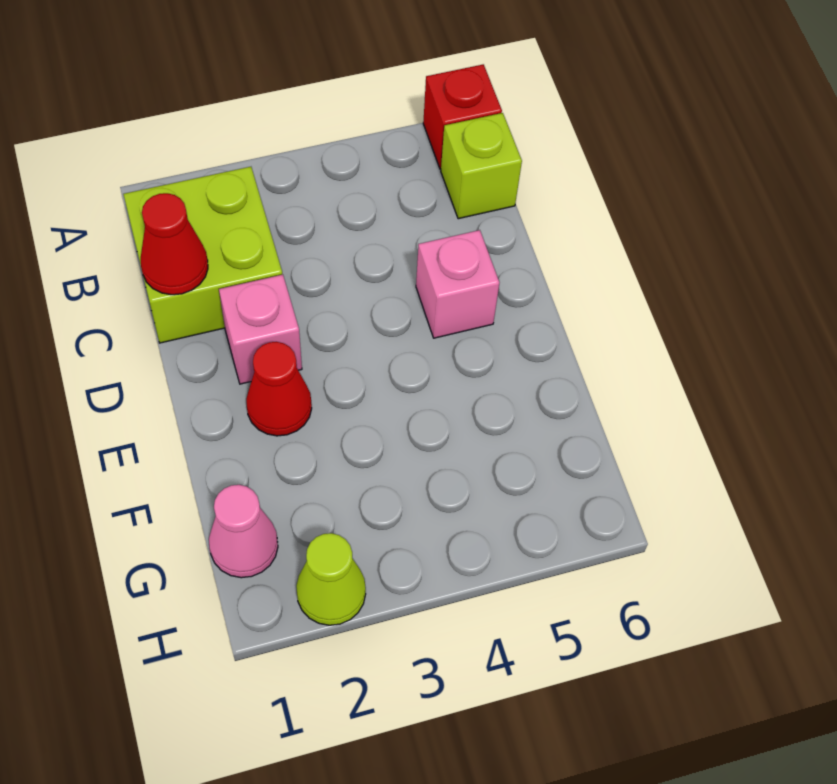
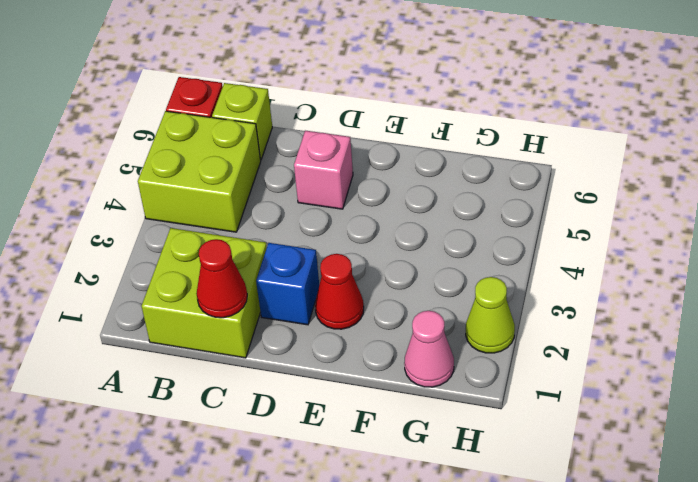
none -> lime brick A4:B5 level 1
pink brick D2 level 1 -> blue brick D2 level 1

